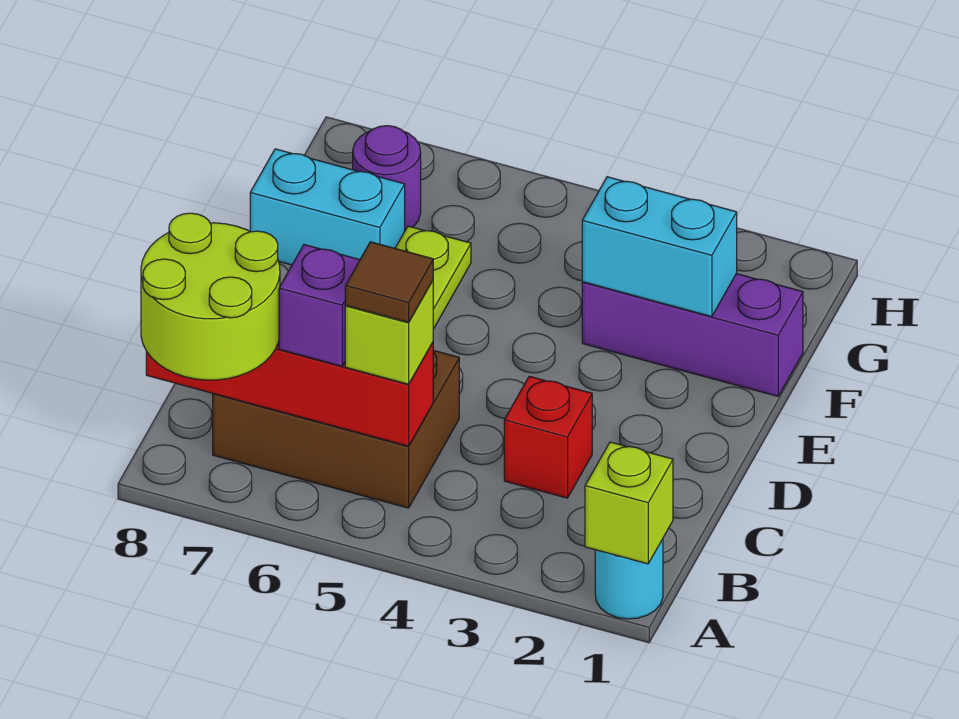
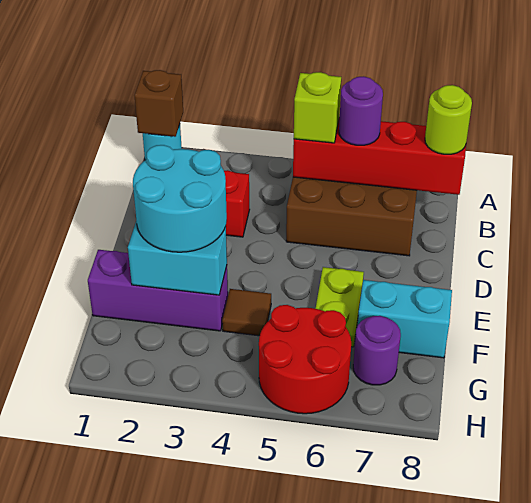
lime brick A1 level 2 -> brown brick A1 level 2
lime round brick A7:B8 level 3 -> lime round brick B8 level 3
brown tile B5 level 4 -> brown tile F4 level 1
purple brick B6 level 3 -> purple round brick B6 level 3
none -> cyan round brick E2:F3 level 3
none -> red round brick G5:H6 level 1

